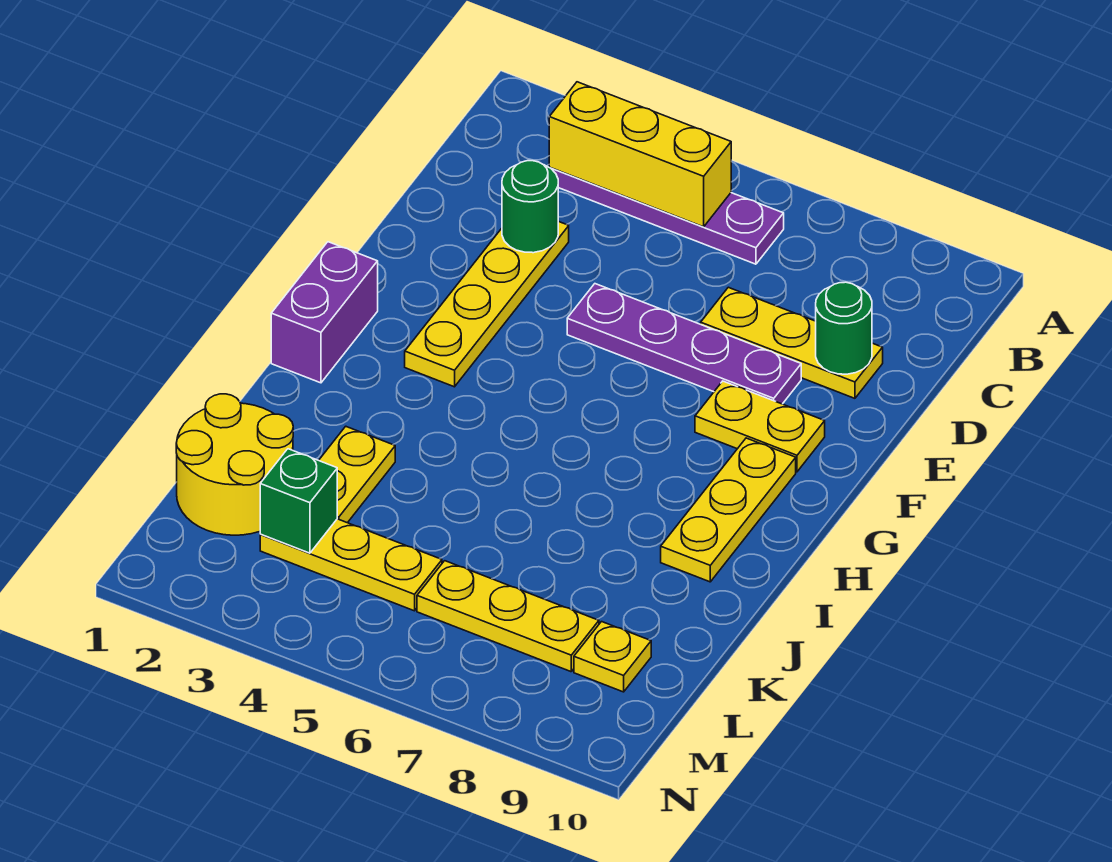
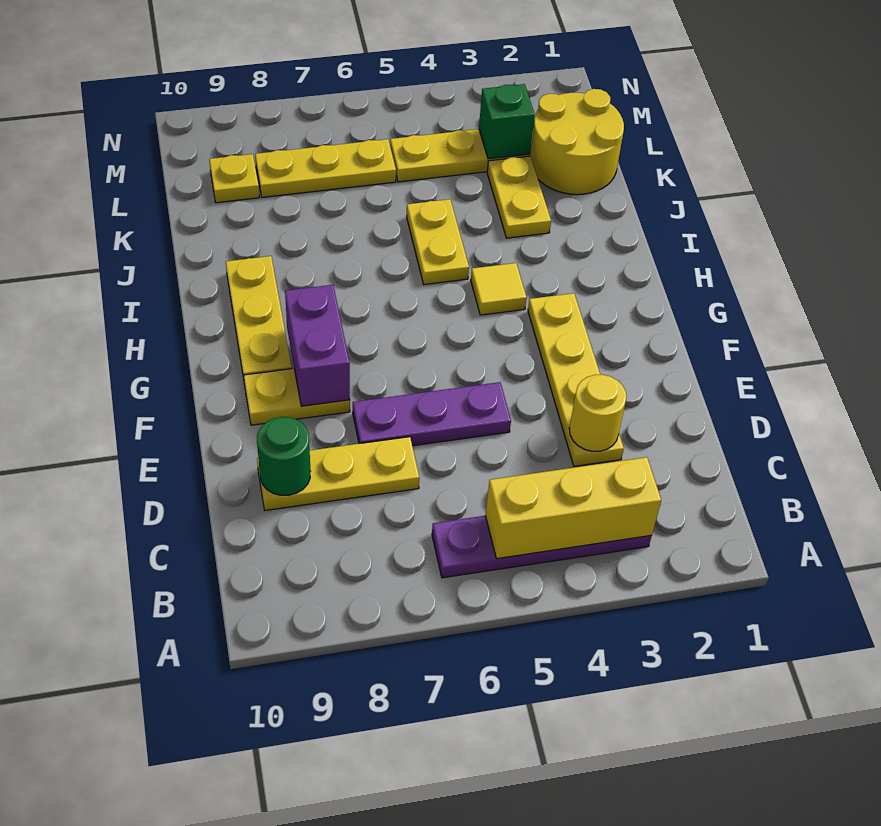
green round brick D3 level 2 -> yellow round brick D3 level 2
purple plate E5:E8 level 1 -> purple plate E5:E7 level 1
purple brick G1:H1 level 1 -> purple brick F8:G8 level 2
none -> yellow tile H4 level 1
none -> yellow plate I5:J5 level 1

